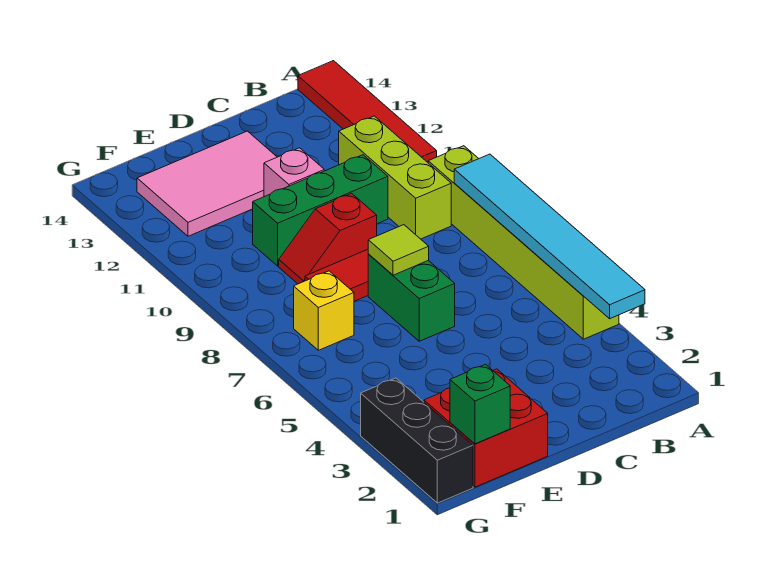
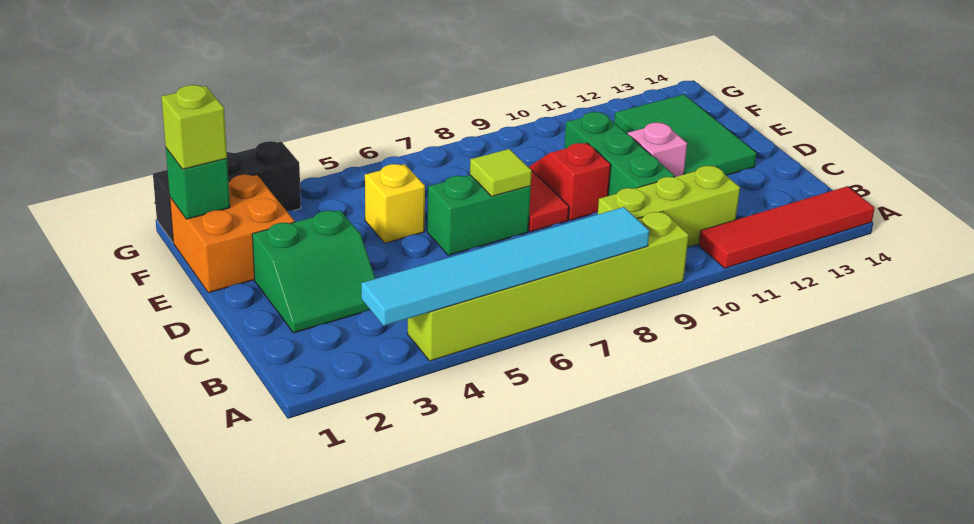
none -> green slope C2:D3 level 1 top D
pink tile D12:F13 level 1 -> green tile D12:F13 level 1
red brick E1:F2 level 1 -> orange brick E1:F2 level 1
none -> lime brick F1 level 3
yellow brick F7 level 1 -> yellow brick E5 level 1

